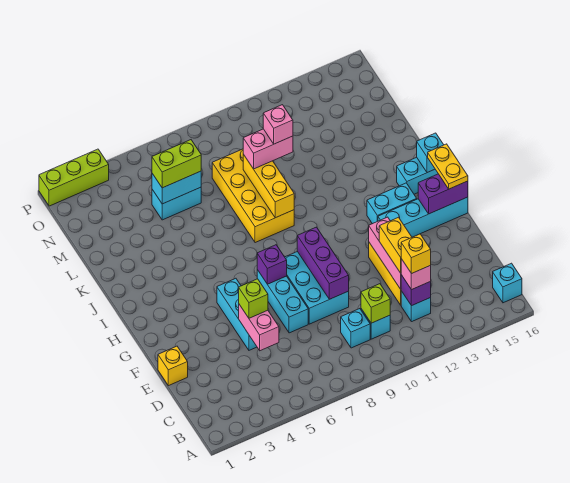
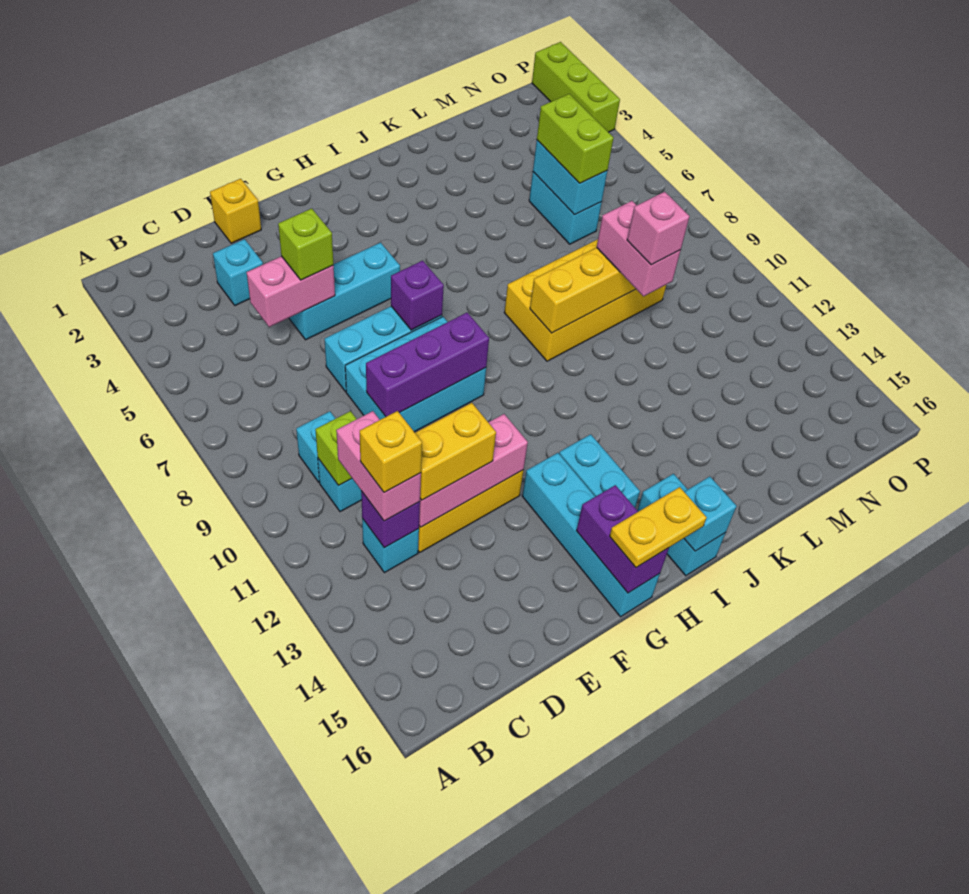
cyan brick B16 level 1 -> cyan brick D3 level 1
pink brick C12 level 3 -> pink brick C11:C12 level 3

